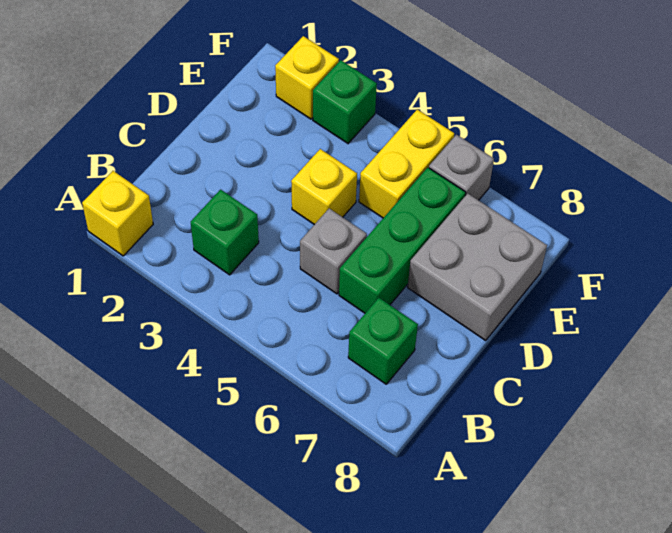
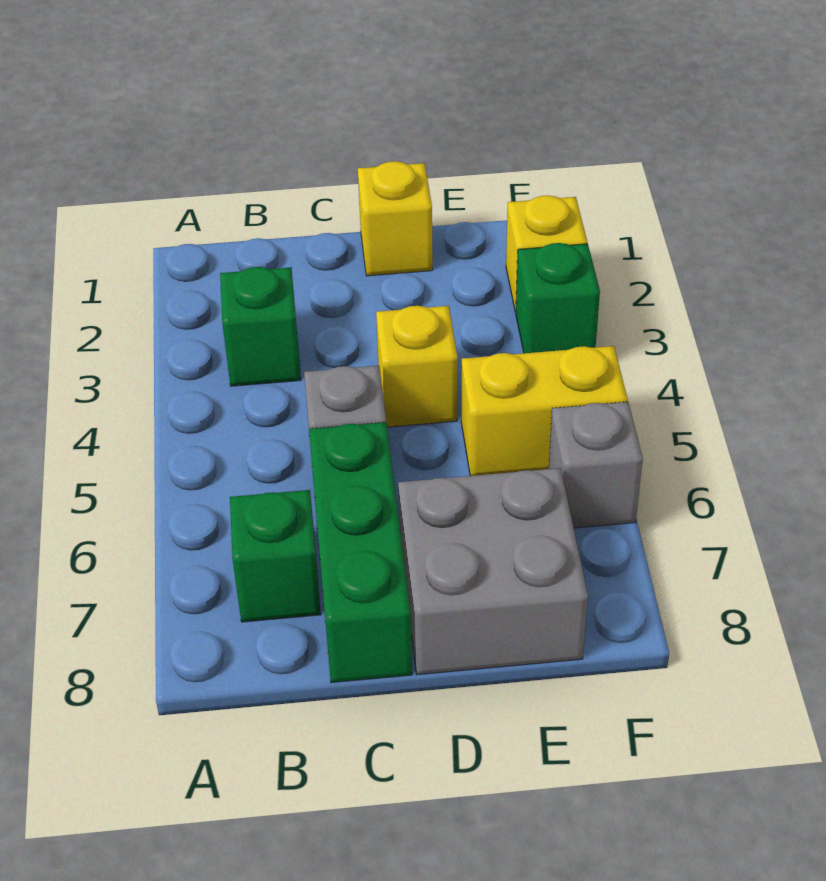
yellow brick A1 level 1 -> yellow brick D1 level 1
green brick C6:E6 level 1 -> green brick C6:C8 level 1

